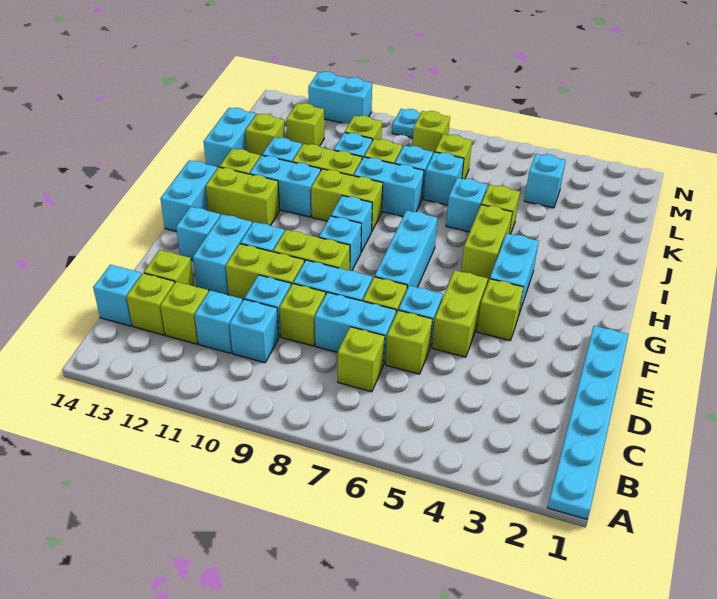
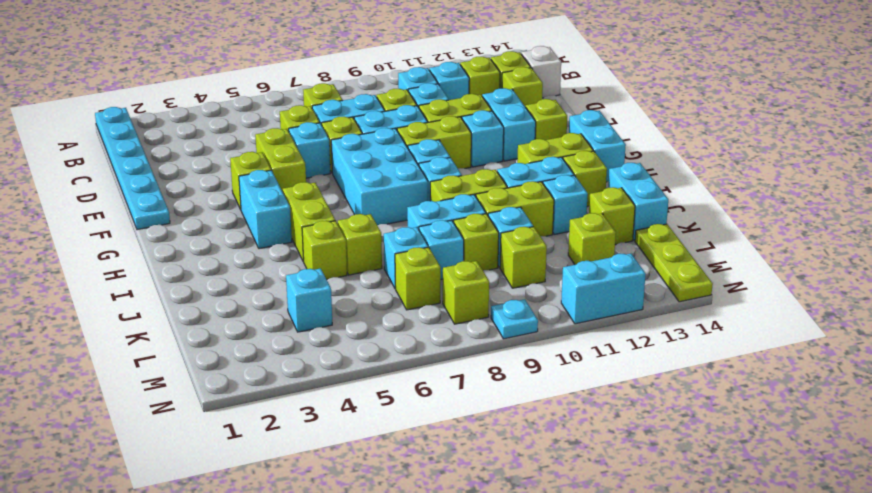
cyan brick C14 level 1 -> white brick C14 level 1
cyan brick F7:H7 level 1 -> cyan brick F7:H8 level 1
cyan brick F13 level 1 -> lime brick F13 level 1
cyan brick J6 level 1 -> lime brick J6 level 1
none -> lime plate L14:N14 level 1

